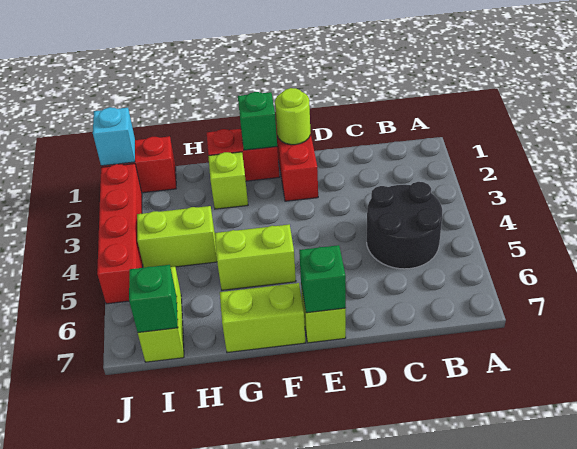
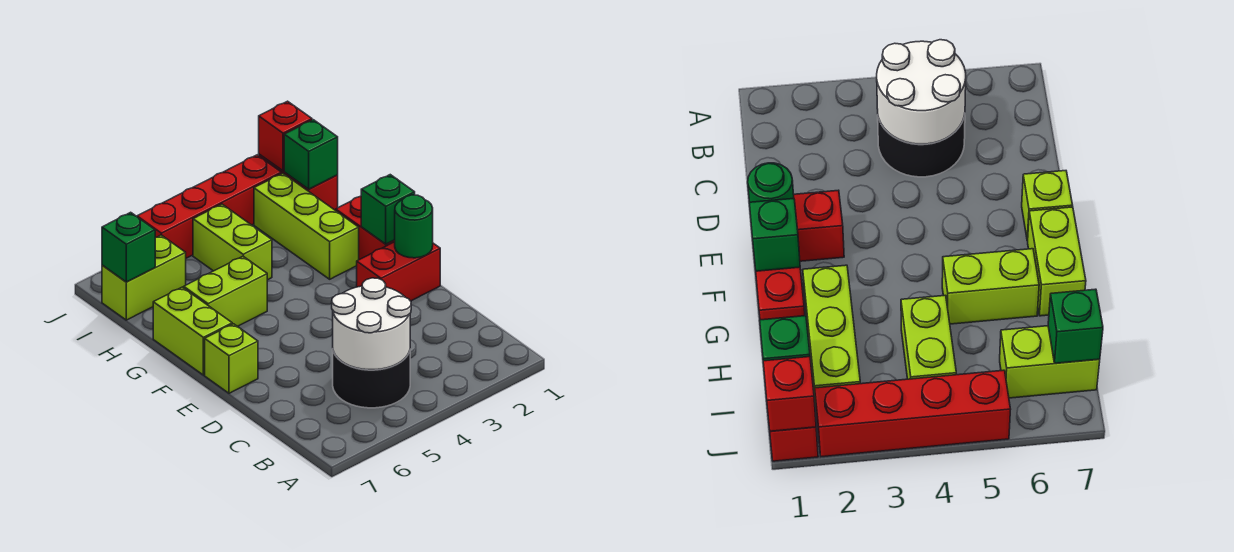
none -> white round brick B4:C5 level 2
lime round brick E1 level 2 -> green round brick E1 level 2
green brick E7 level 2 -> green brick I1 level 2
lime brick F5:G5 level 1 -> lime brick G5:G6 level 1
lime brick G2 level 1 -> lime brick G2:I2 level 1
cyan brick J1 level 2 -> red brick J1 level 2

